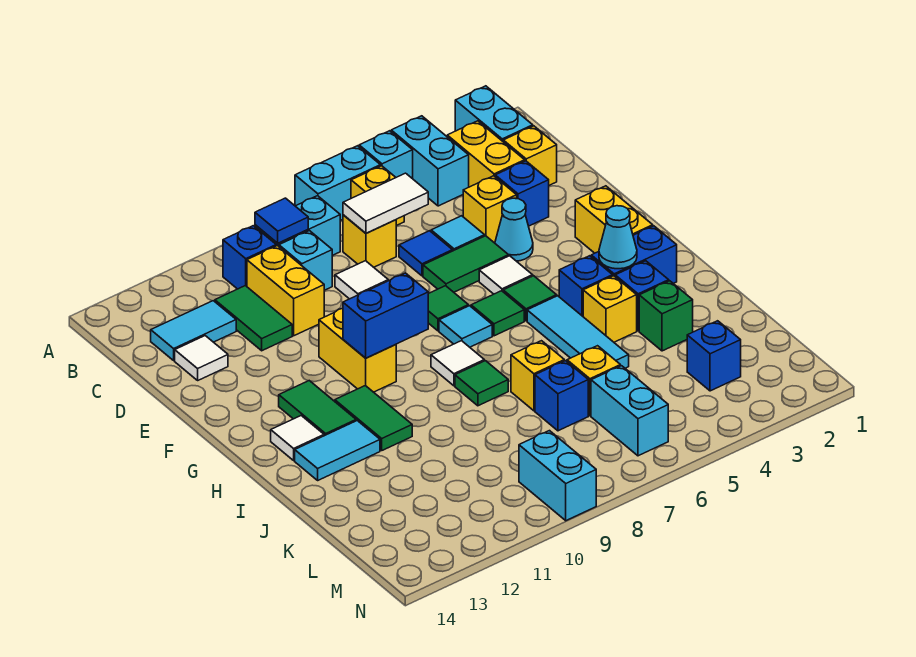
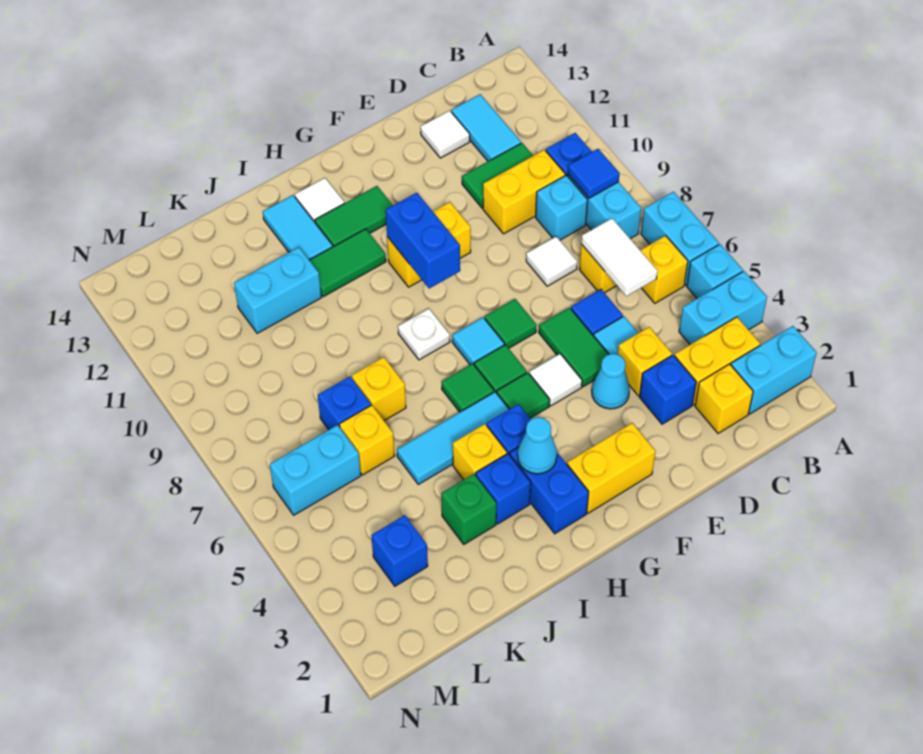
white tile H8 level 1 -> white plate H8 level 1
green tile I8 level 1 -> green tile H6 level 1
cyan brick M9:N9 level 1 -> cyan brick J11:K11 level 1

